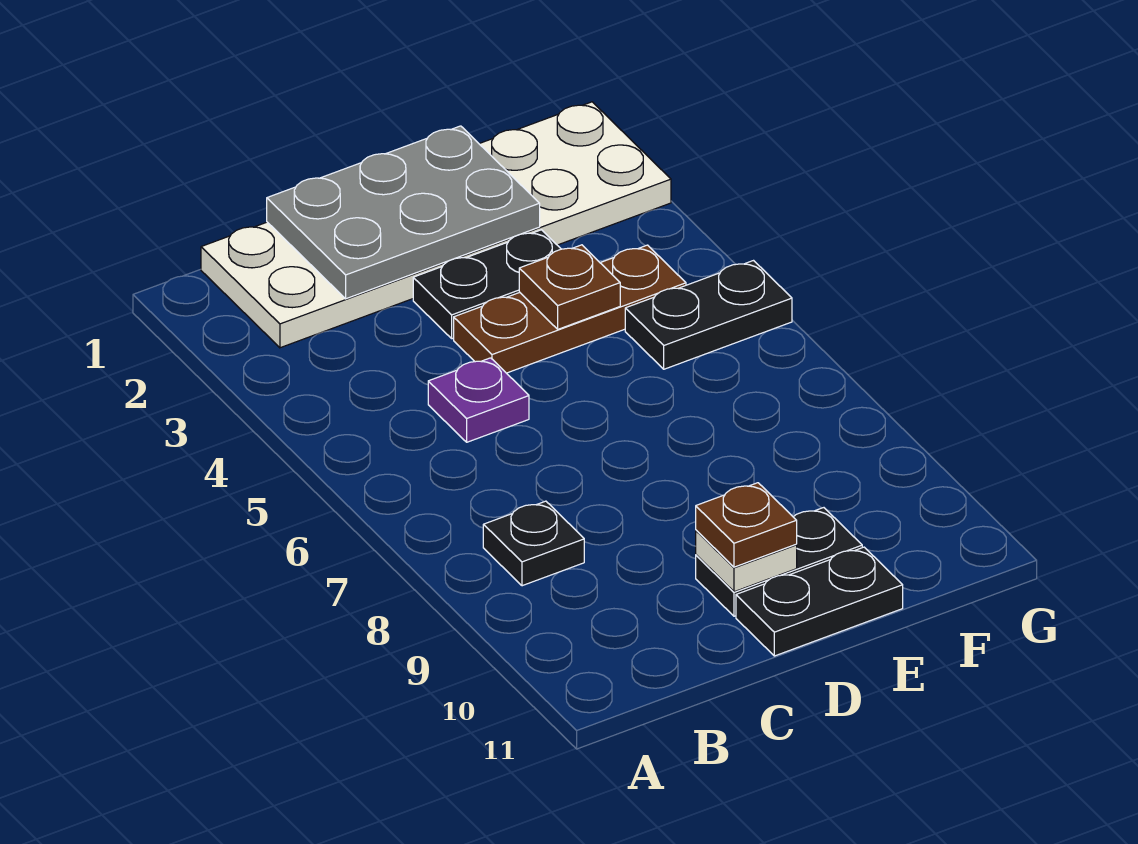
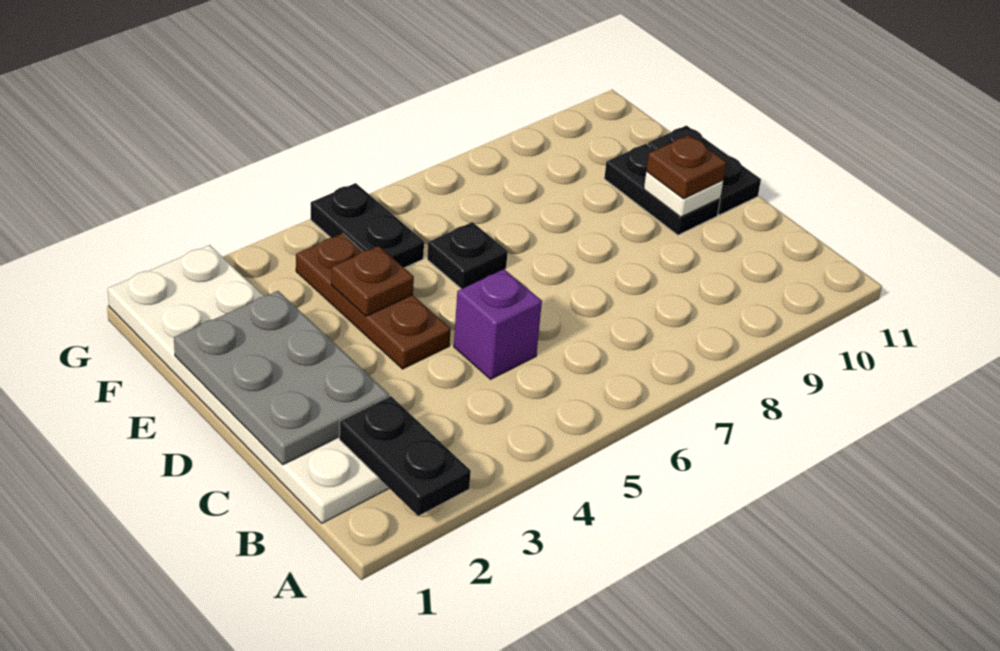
black plate B8 level 1 -> black plate E6 level 1
purple plate C5 level 1 -> purple brick C5 level 1
black plate D3:E3 level 1 -> black plate A2:B2 level 2

